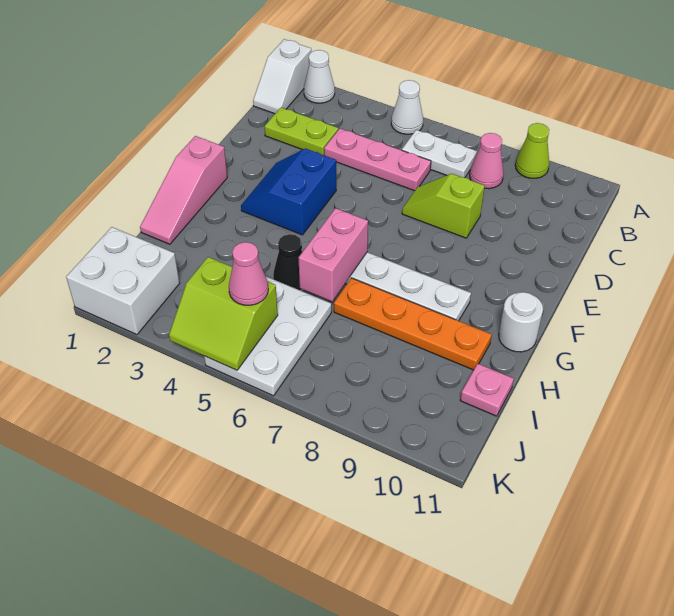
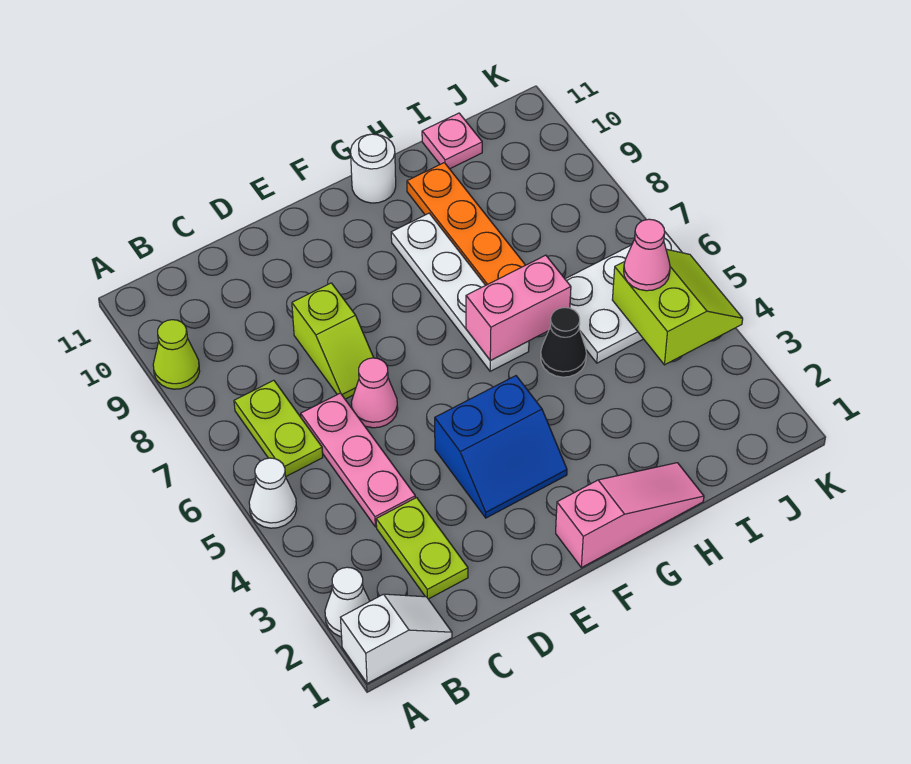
white plate B6:B7 level 1 -> lime plate B6:B7 level 1
pink cone B8 level 1 -> pink cone D6 level 1
white brick J1:K2 level 1 -> none

